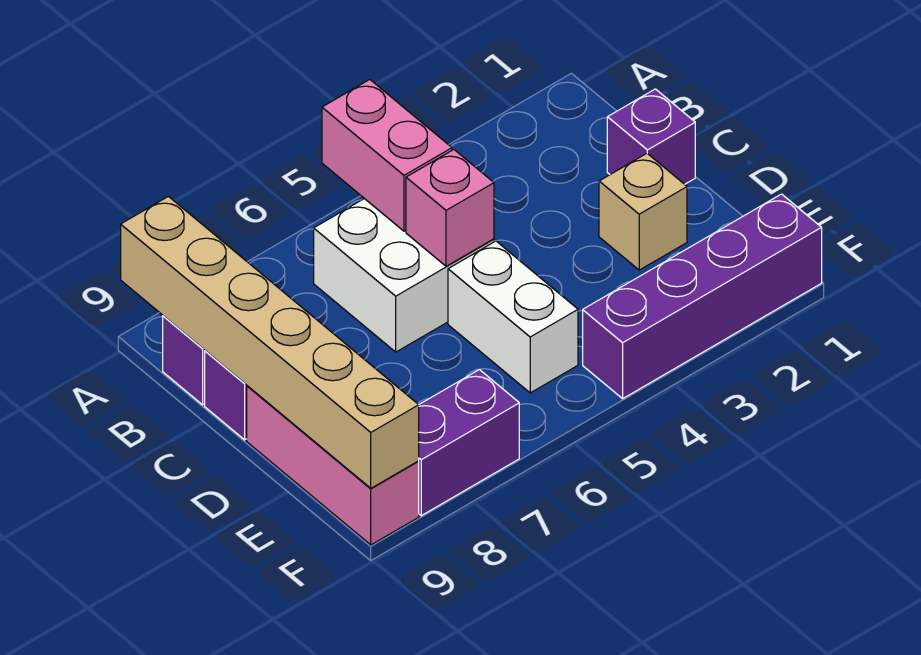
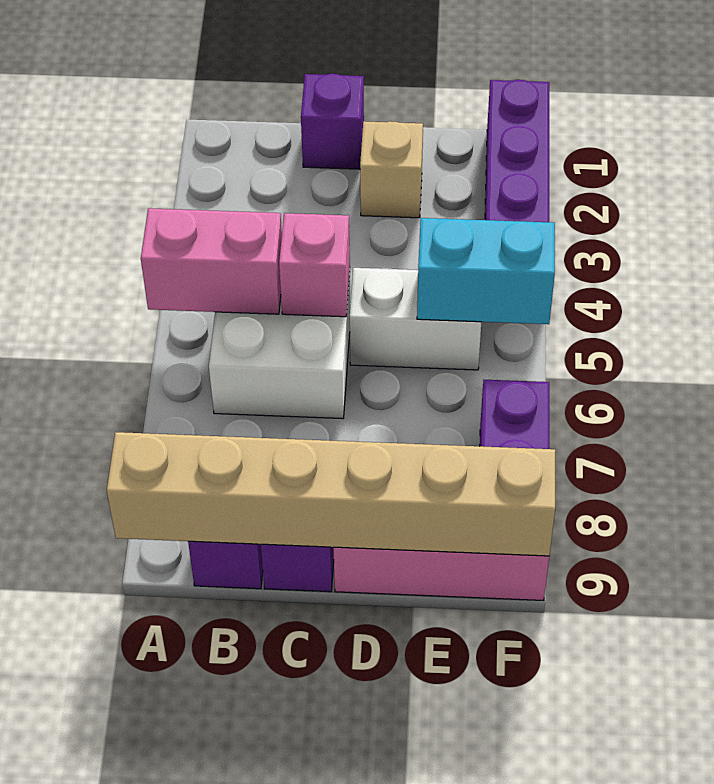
none -> cyan brick E5:F5 level 2

